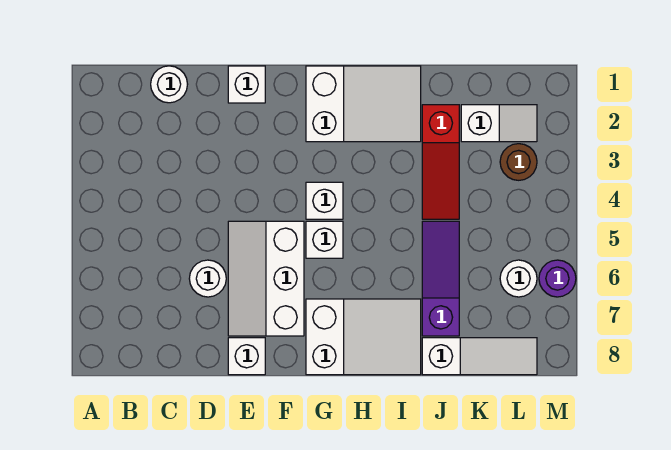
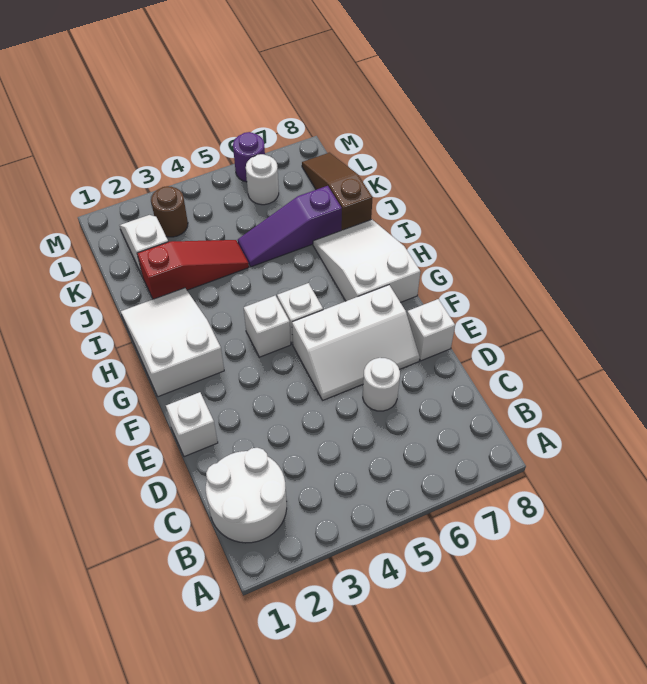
white round brick C1 level 1 -> white round brick B1:C2 level 1
white slope J8:L8 level 1 top J -> brown slope J8:L8 level 1 top J

